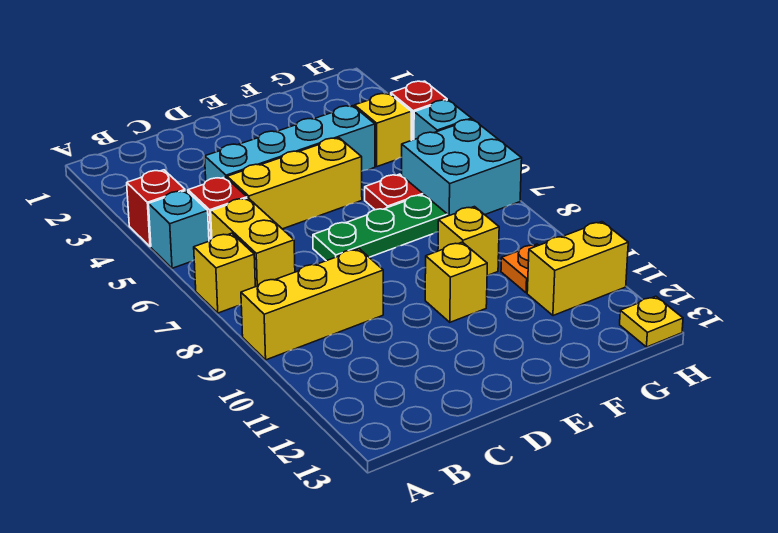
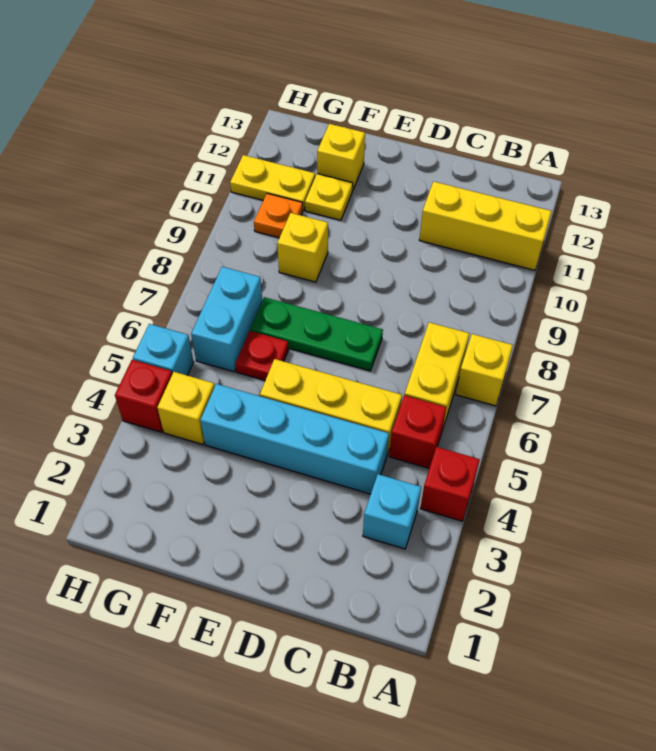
cyan brick A5 level 1 -> cyan brick B3 level 1
yellow brick A9:C9 level 1 -> yellow brick A11:C11 level 1
yellow brick E10 level 1 -> yellow brick F12 level 1
cyan brick G6:H7 level 1 -> cyan brick G6:G7 level 1
yellow brick G11:H11 level 1 -> yellow plate G11:H11 level 1
yellow plate H13 level 1 -> yellow plate F11 level 1

